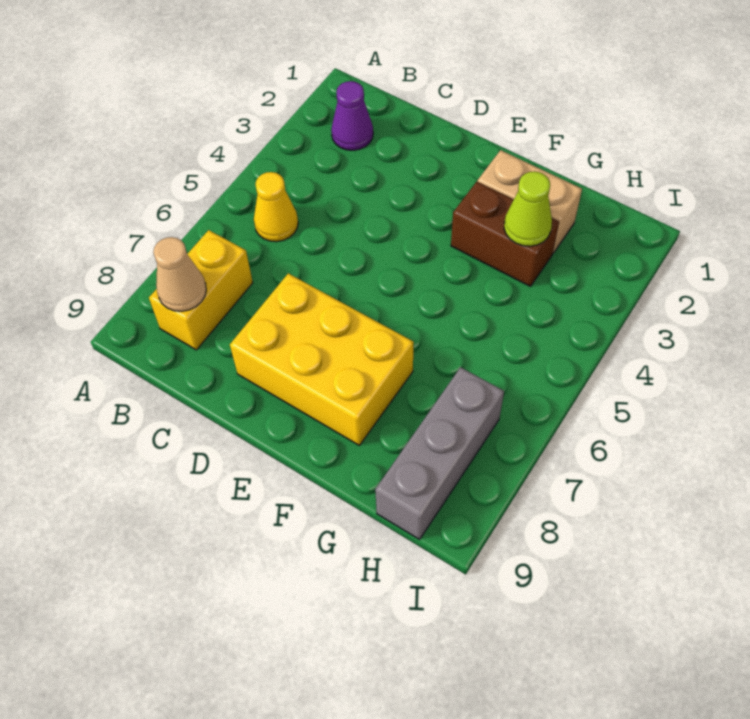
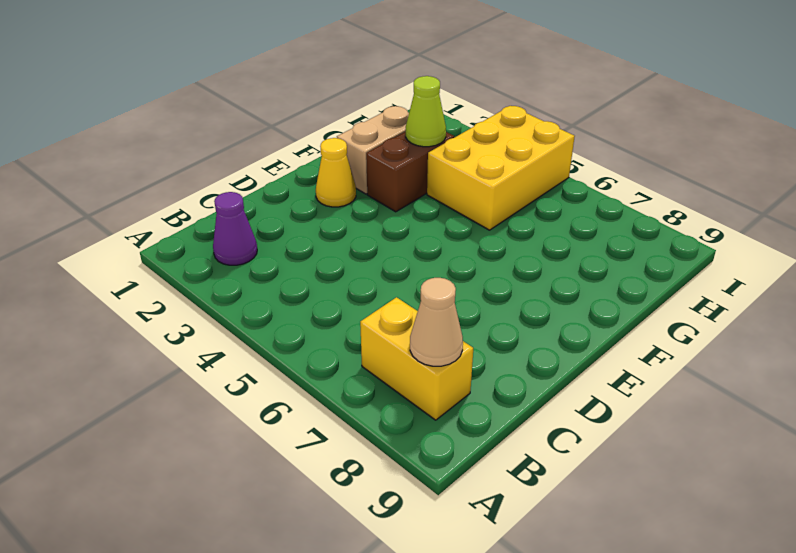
yellow cone B5 level 1 -> yellow cone E2 level 1
yellow brick D7:F8 level 1 -> yellow brick G4:I5 level 1
grey brick H7:H9 level 1 -> none

